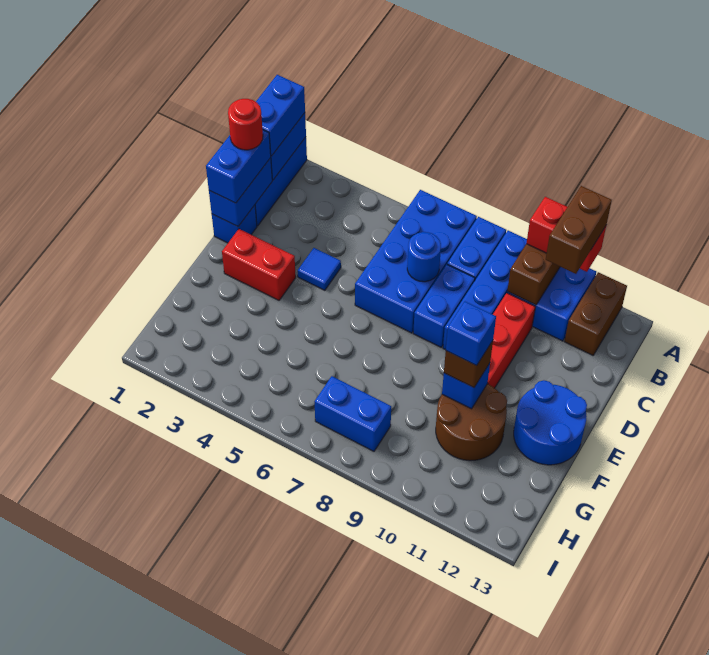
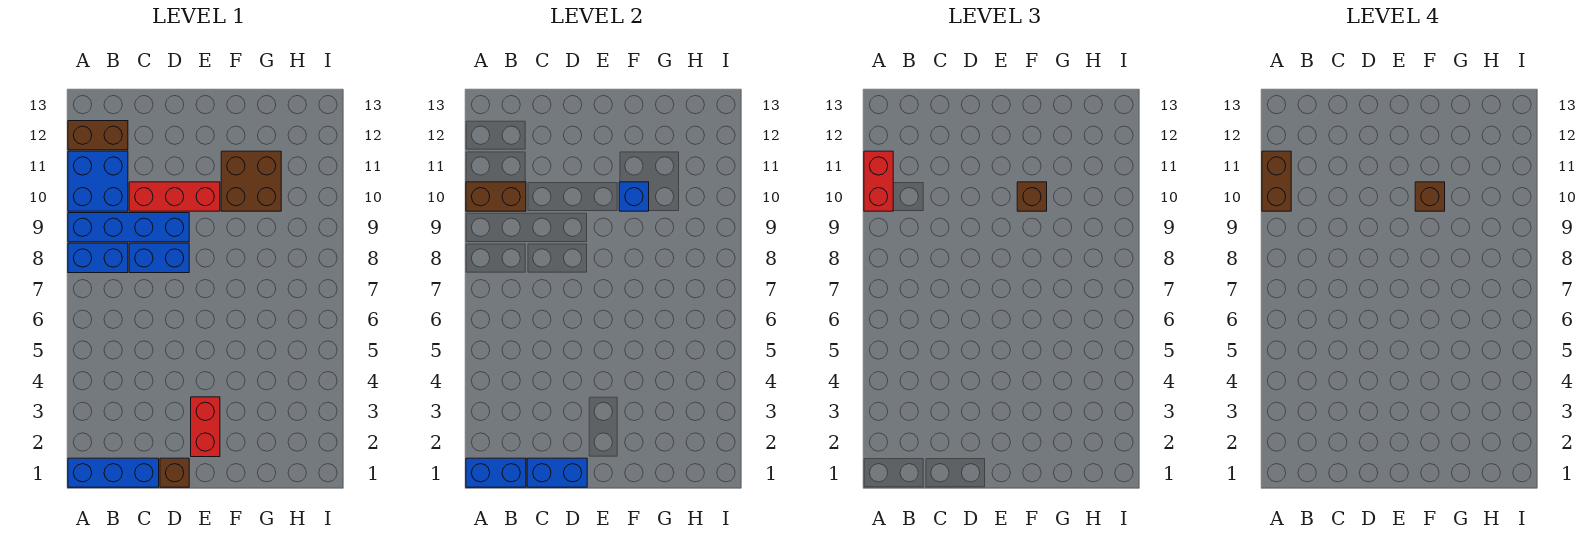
blue brick A1:B1 level 3 -> none
blue brick A6:D7 level 1 -> none
brown brick A11:B11 level 4 -> brown brick A10:A11 level 4
blue brick C1:D1 level 3 -> none
red round brick C1 level 4 -> none
blue round brick C7 level 2 -> none
blue brick D1 level 1 -> brown brick D1 level 1
blue tile D4 level 1 -> none
blue round brick E12:F13 level 1 -> none
brown round brick F10:G11 level 1 -> brown brick F10:G11 level 1
blue brick F10 level 4 -> brown brick F10 level 4
blue brick H7:H8 level 1 -> none

